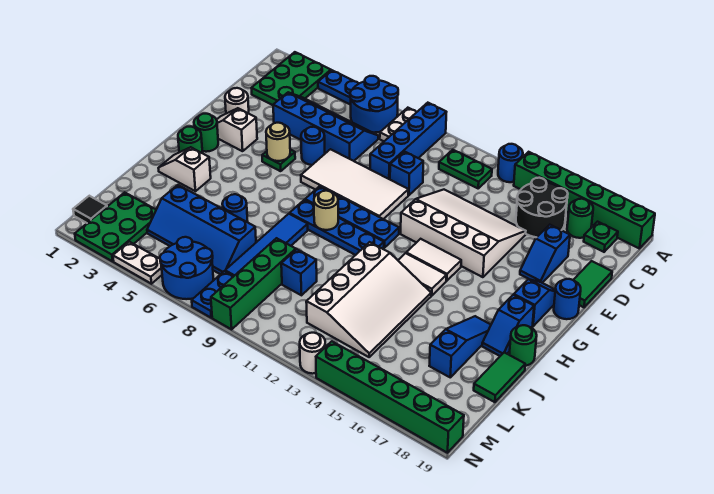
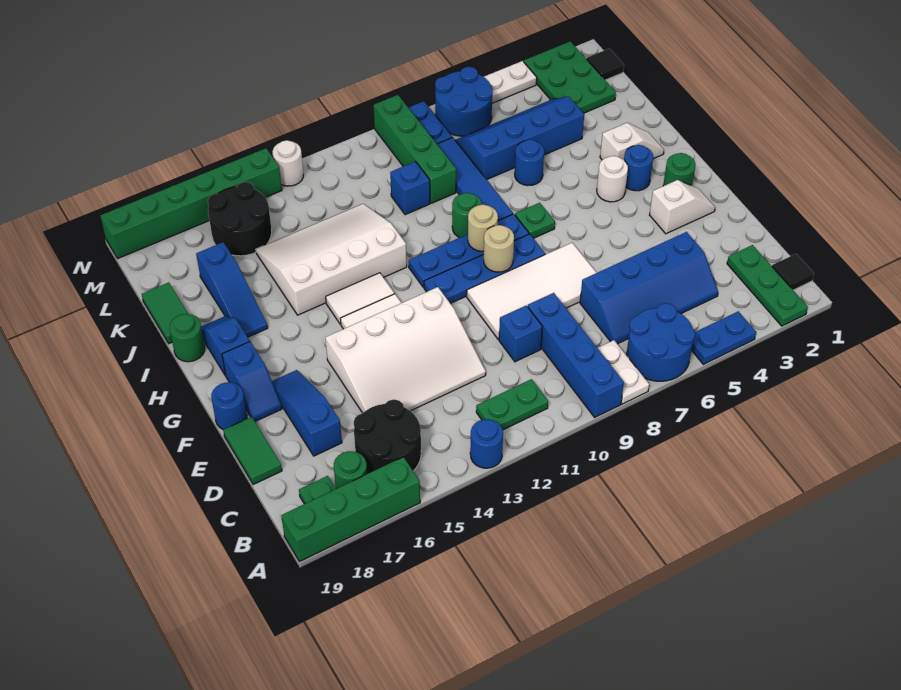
green plate A2:C3 level 1 -> green plate A2:C2 level 1
green brick A14:A19 level 1 -> green brick A16:A19 level 1
none -> black tile B1 level 1
blue slope D17:E17 level 1 top D -> blue slope D17:F17 level 1 top D
white round brick E2 level 1 -> white round brick H4 level 1
blue round brick E6 level 1 -> blue round brick H3 level 1
green plate F5 level 1 -> green plate H7 level 1
tan round brick F5 level 2 -> tan round brick G9 level 2
green round brick H2 level 1 -> green round brick I9 level 1
white slope I12:L14 level 1 top 12 -> white slope I12:K15 level 1 top I
none -> black round brick L15:M16 level 1

